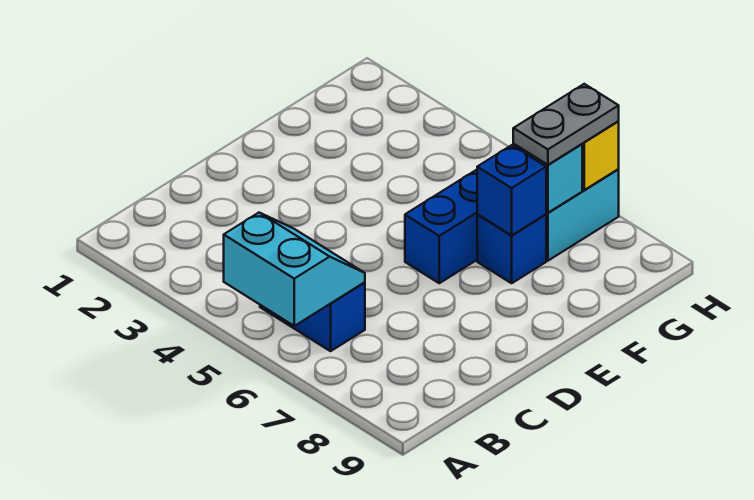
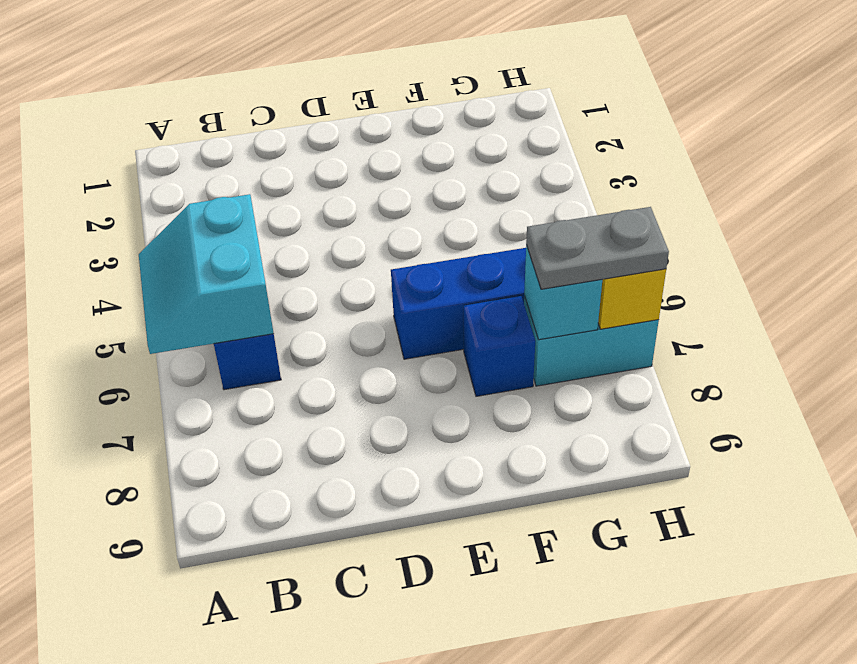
cyan slope A5:B6 level 2 top A -> cyan slope A5:B6 level 2 top B
blue brick F7 level 2 -> none

